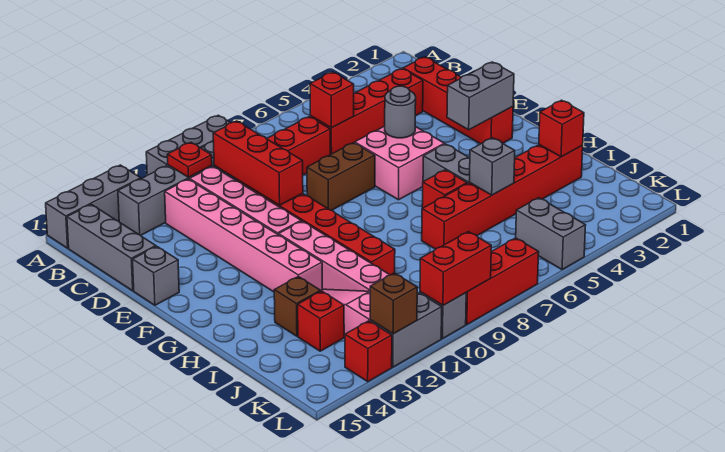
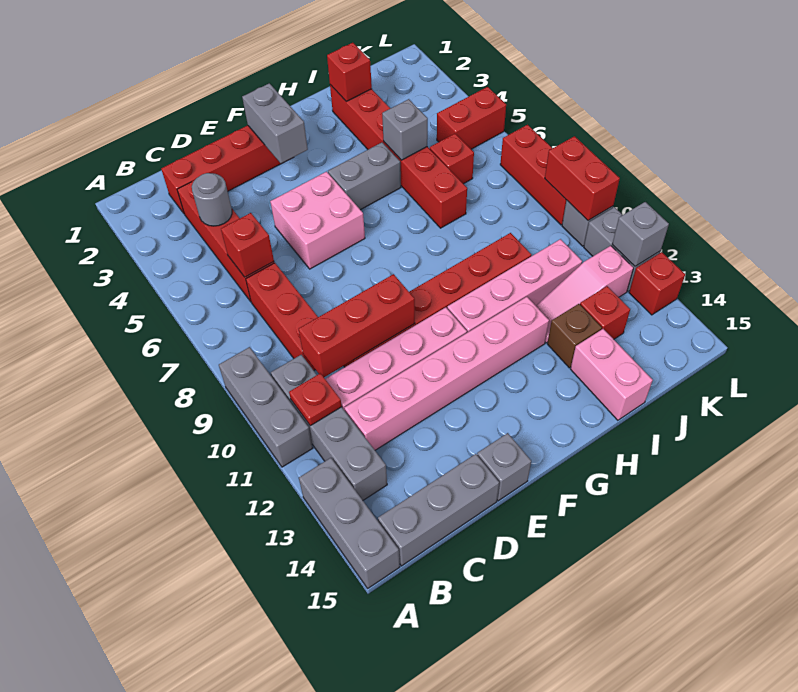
grey round brick E5 level 2 -> grey round brick C4 level 2
brown brick E7:E8 level 1 -> none
red brick H6 level 1 -> red brick J6 level 1
none -> pink brick I14:I15 level 1
grey brick K5:L5 level 1 -> red brick K5:L5 level 1
brown brick L12 level 2 -> grey brick L12 level 2

